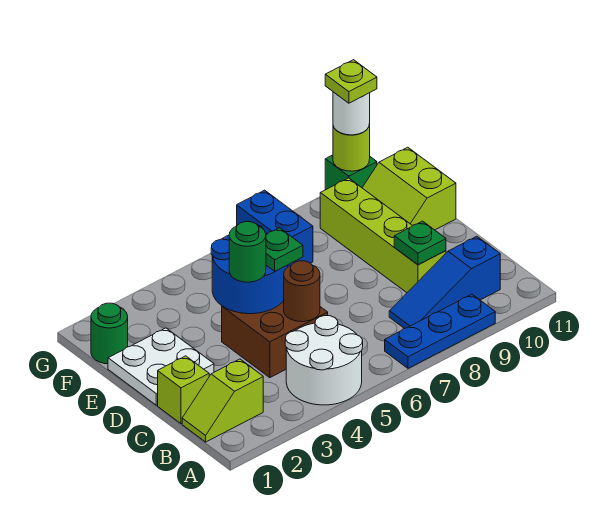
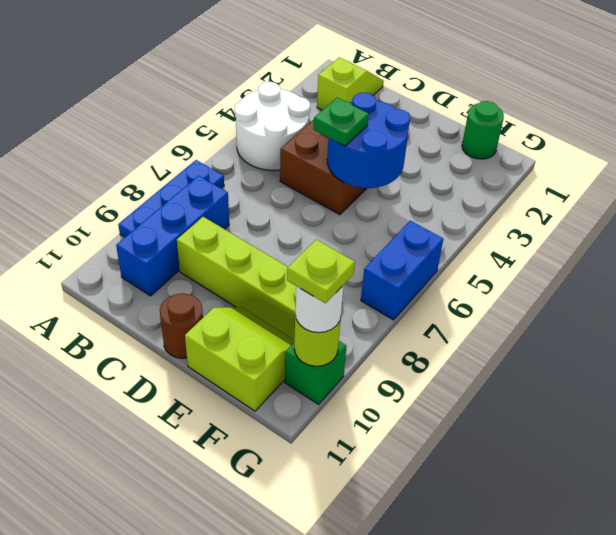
blue slope B8:B10 level 1 top 10 -> blue brick B8:B10 level 1
lime brick C1 level 1 -> none
brown round brick C5 level 2 -> brown round brick D11 level 1
green plate C9 level 2 -> none
white plate D1:E2 level 1 -> none
green round brick D4 level 3 -> none
blue brick F7:G7 level 1 -> blue brick G6:G7 level 1

